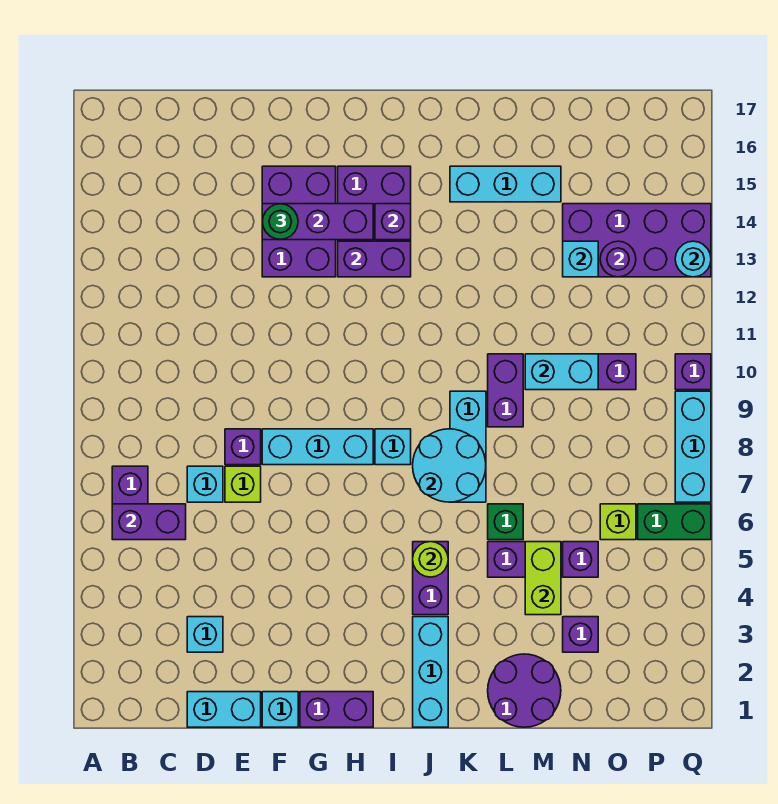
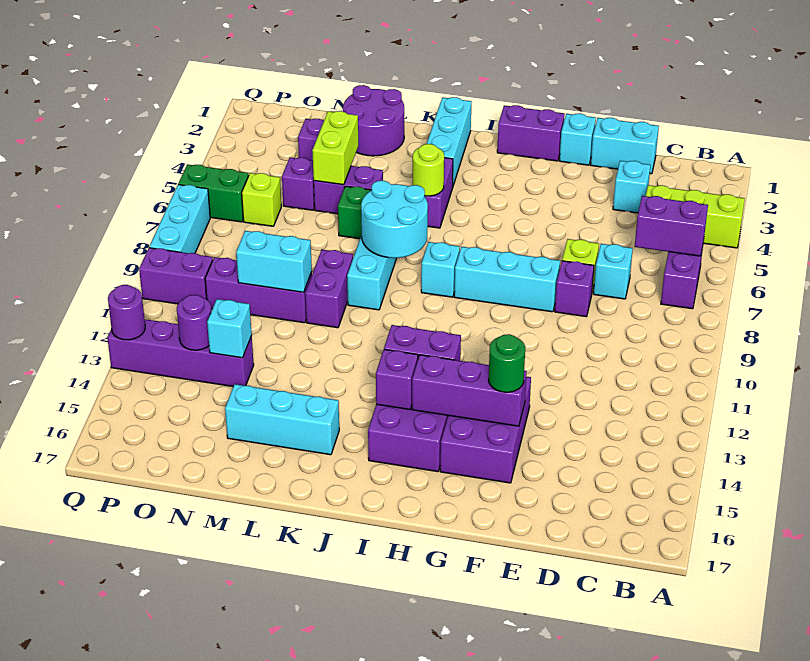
none -> lime brick A4:C4 level 1
purple brick N13:Q14 level 1 -> purple brick N13:Q13 level 1
purple brick Q10 level 1 -> purple brick P10:Q10 level 1
cyan round brick Q13 level 2 -> purple round brick Q13 level 2

